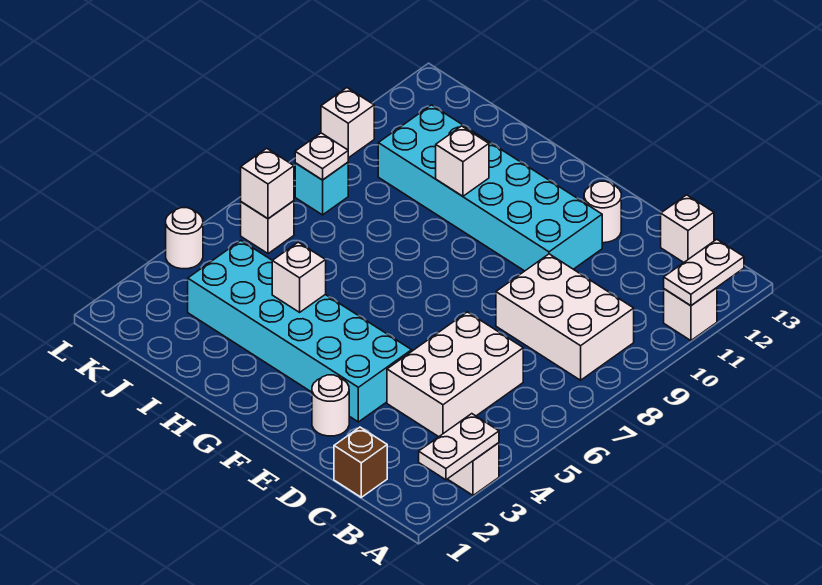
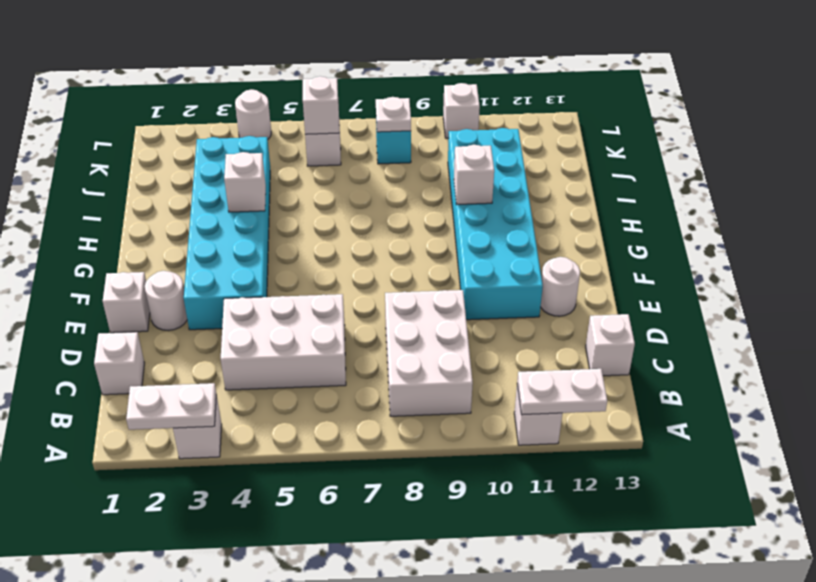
brown brick C1 level 1 -> white brick C1 level 1
none -> white brick E1 level 1

